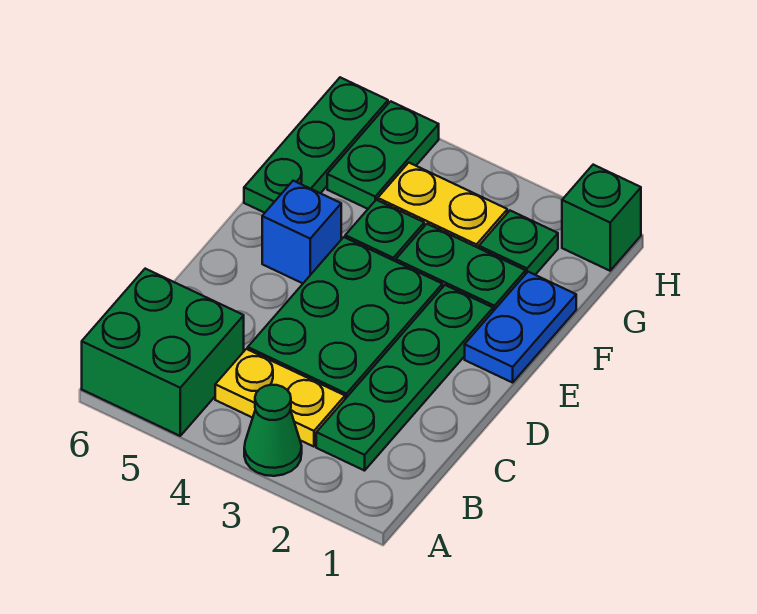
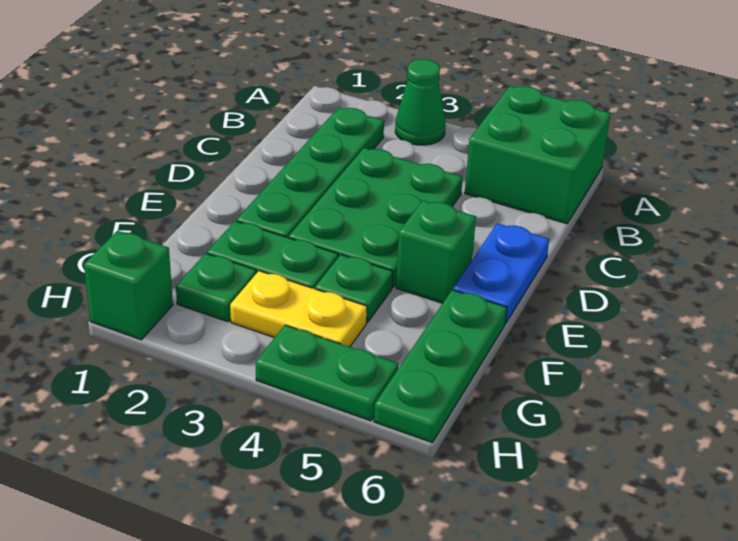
yellow plate B3:B4 level 1 -> none
blue plate E1:F1 level 1 -> blue plate D6:E6 level 1
blue brick E5 level 1 -> green brick E5 level 1
green plate G5:H5 level 1 -> green plate H4:H5 level 1

